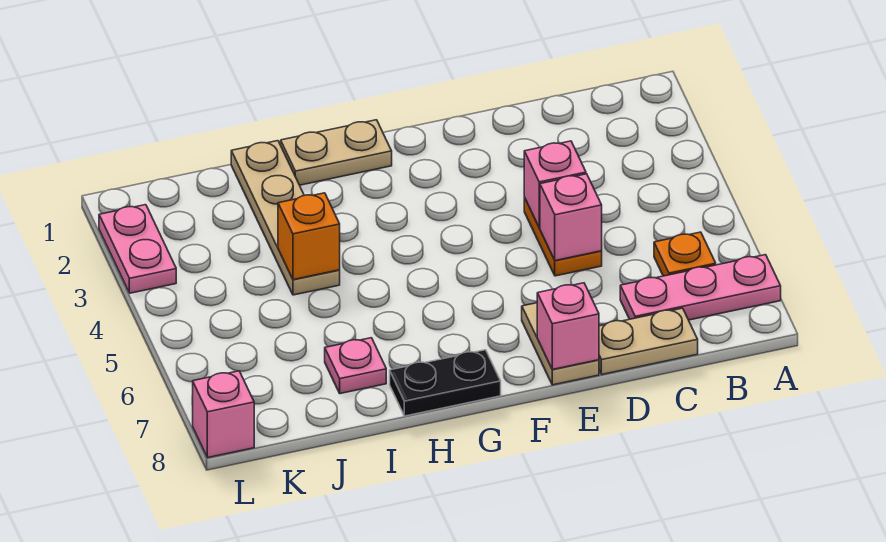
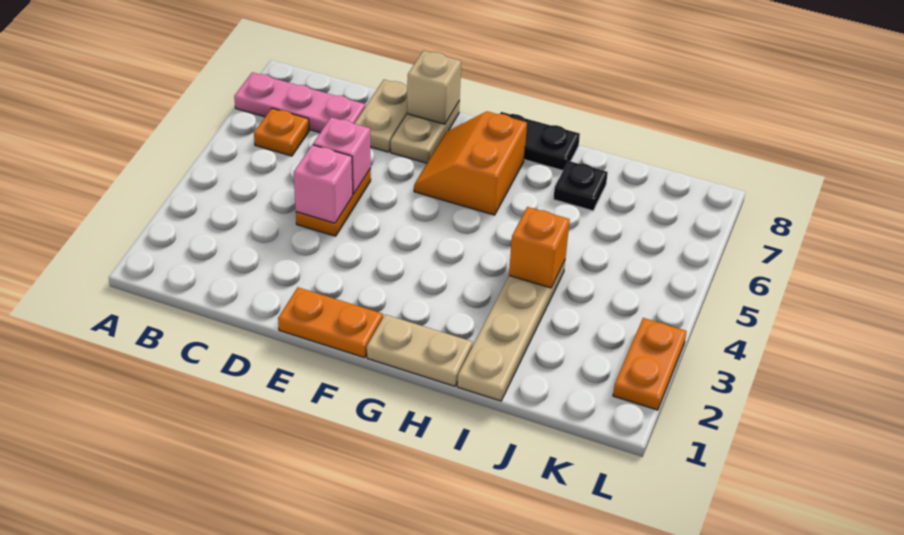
tan plate C8:D8 level 1 -> tan plate D7:D8 level 1
none -> orange plate E1:F1 level 1
pink brick E8 level 2 -> tan brick E8 level 2
none -> orange slope F6:G7 level 1 top G
pink plate I7 level 1 -> black plate I7 level 1
pink plate L2:L3 level 1 -> orange plate L2:L3 level 1
pink brick L8 level 1 -> none

